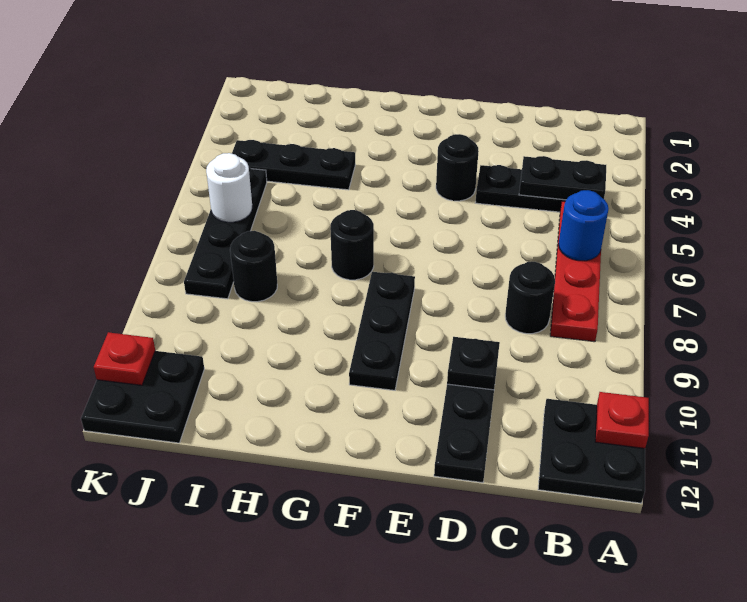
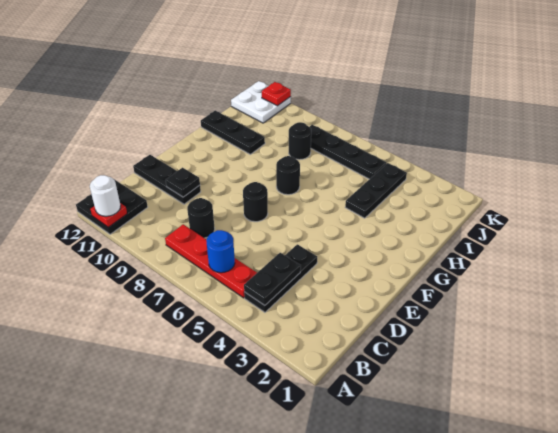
black round brick E4 level 1 -> black round brick E7 level 1
black plate F8:F10 level 1 -> black plate H10:H12 level 1
white round brick J6 level 2 -> white round brick A11 level 3
black plate J11:K12 level 1 -> white plate J11:K12 level 1

